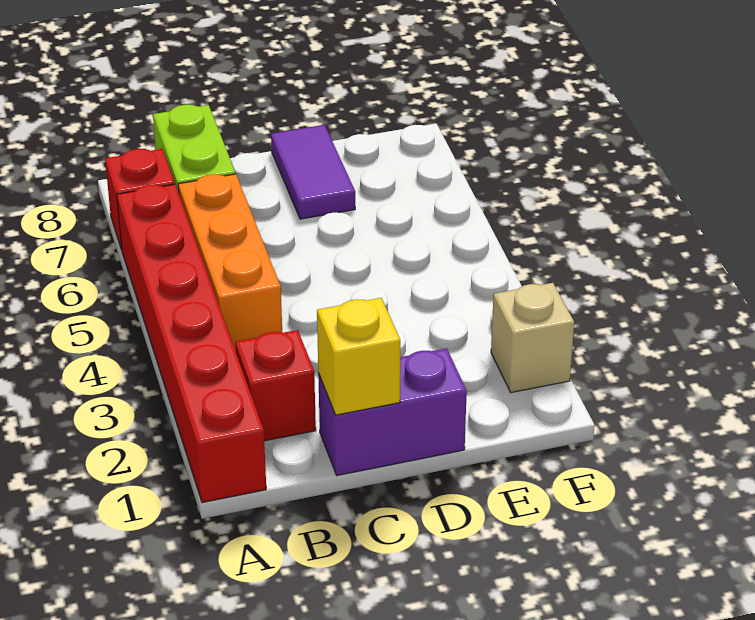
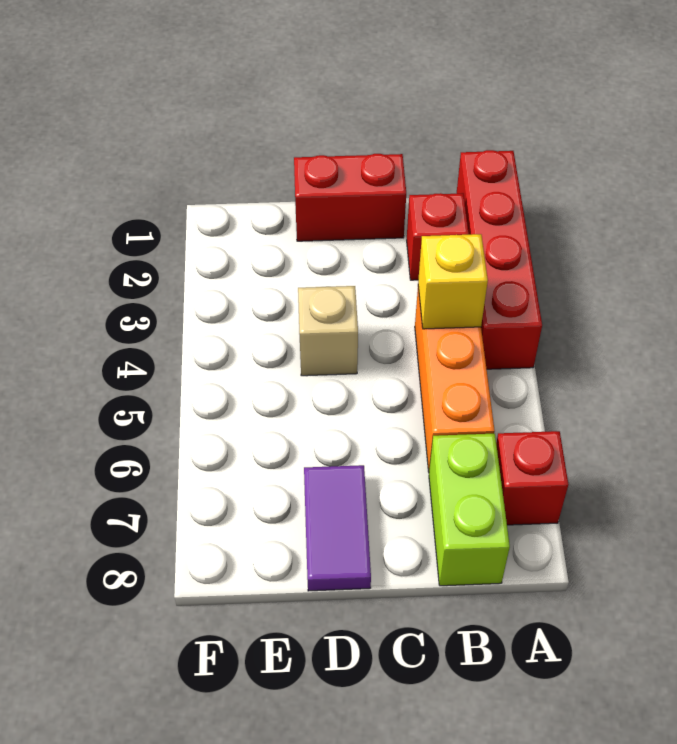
red brick A1:A6 level 1 -> red brick A1:A4 level 1
purple brick C1:D1 level 1 -> red brick C1:D1 level 1
yellow brick C1 level 2 -> yellow brick B4 level 2
tan brick F2 level 1 -> tan brick D4 level 1

